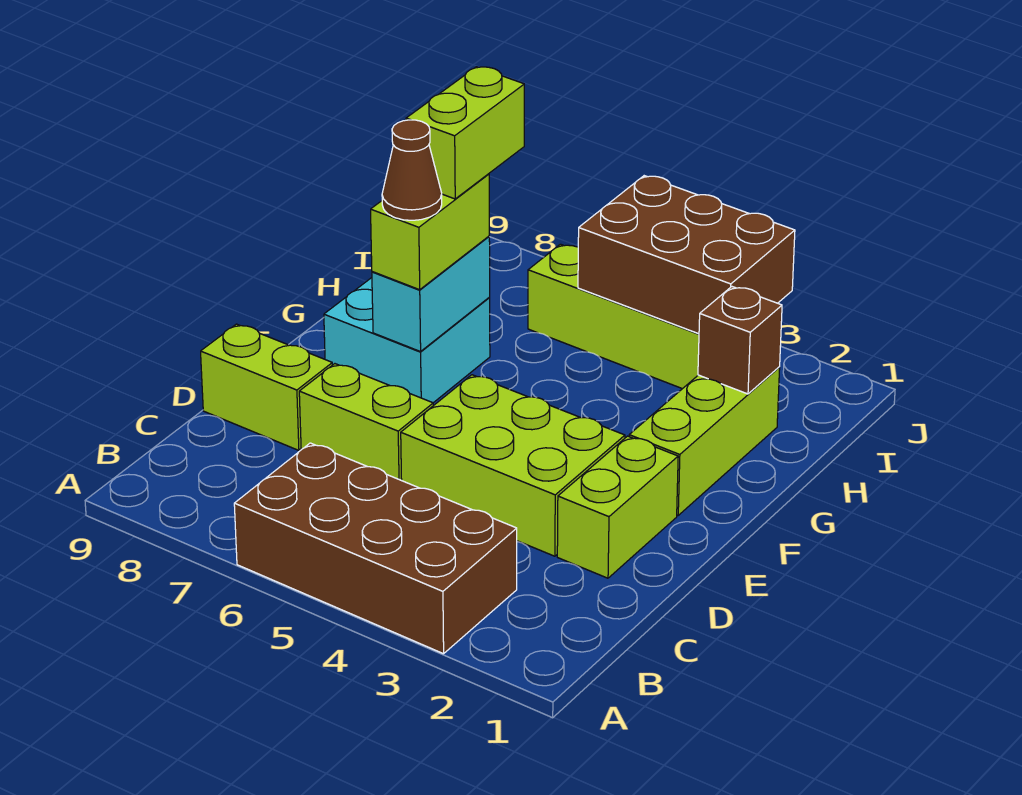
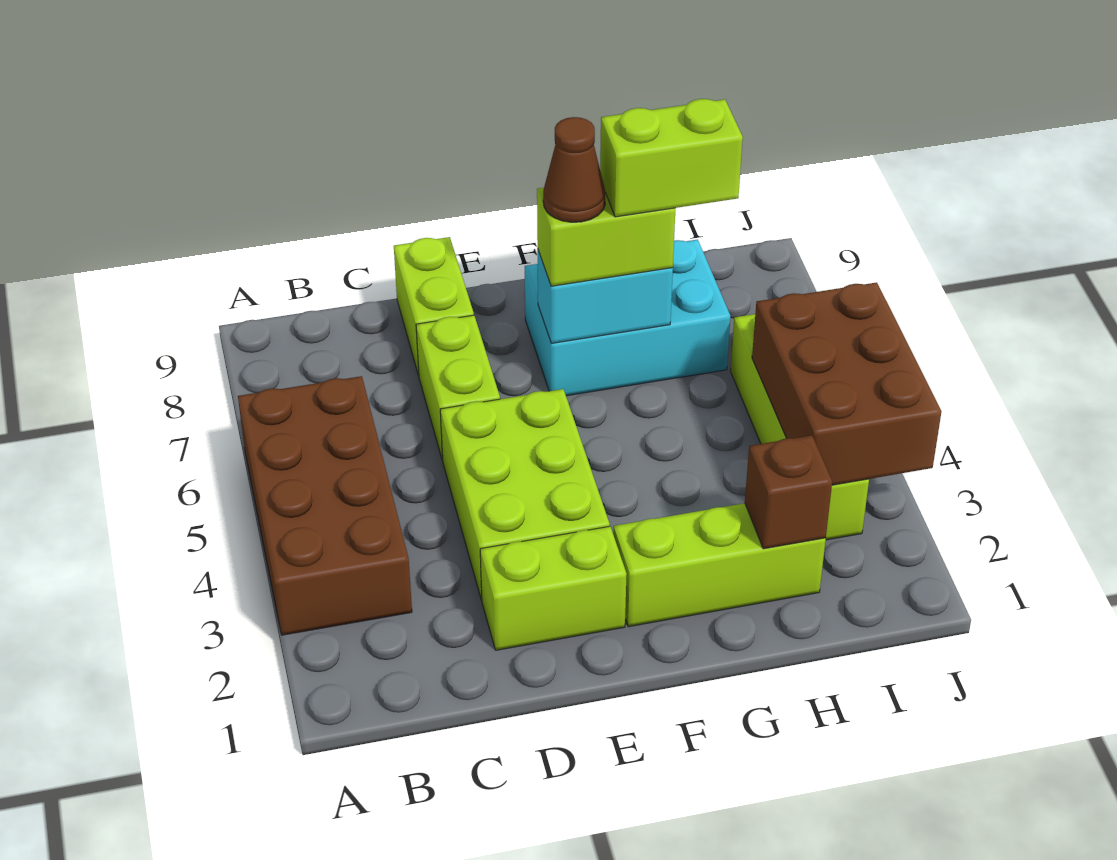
cyan brick F7:G8 level 1 -> cyan brick F7:H8 level 1

